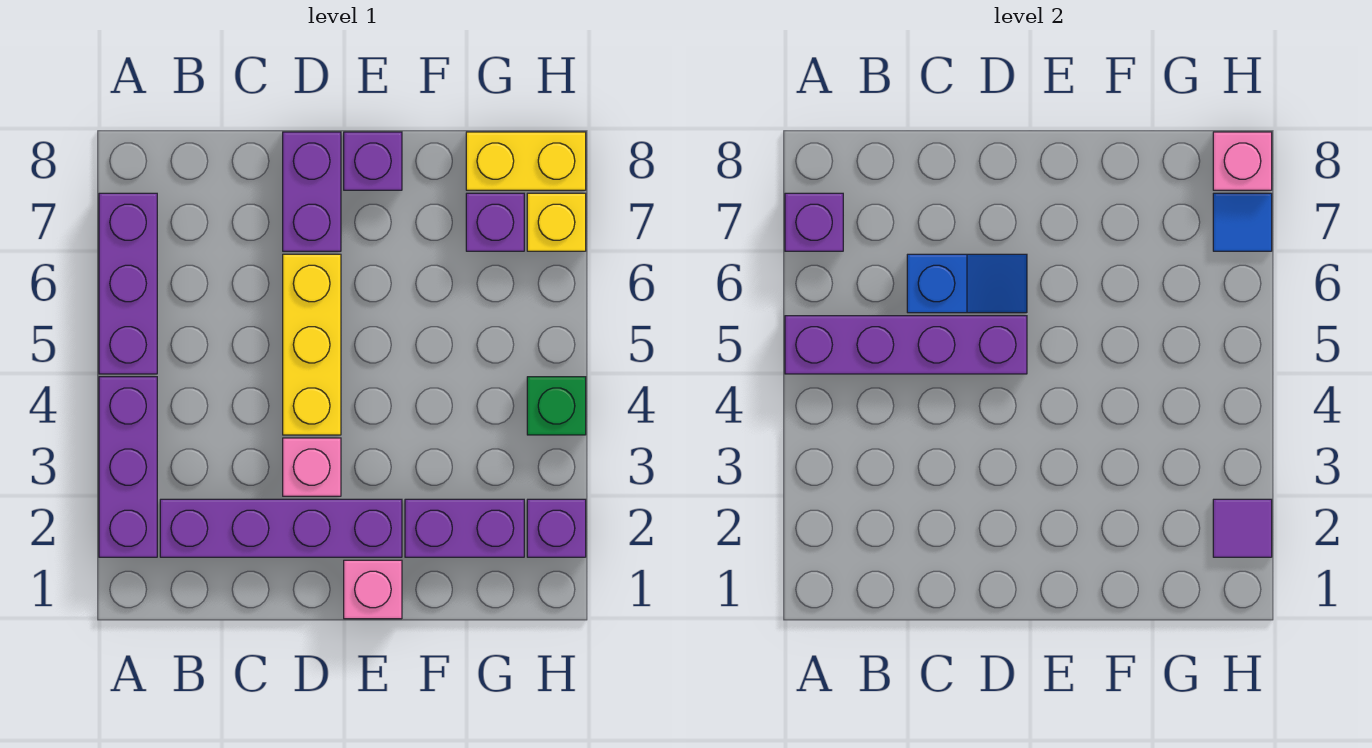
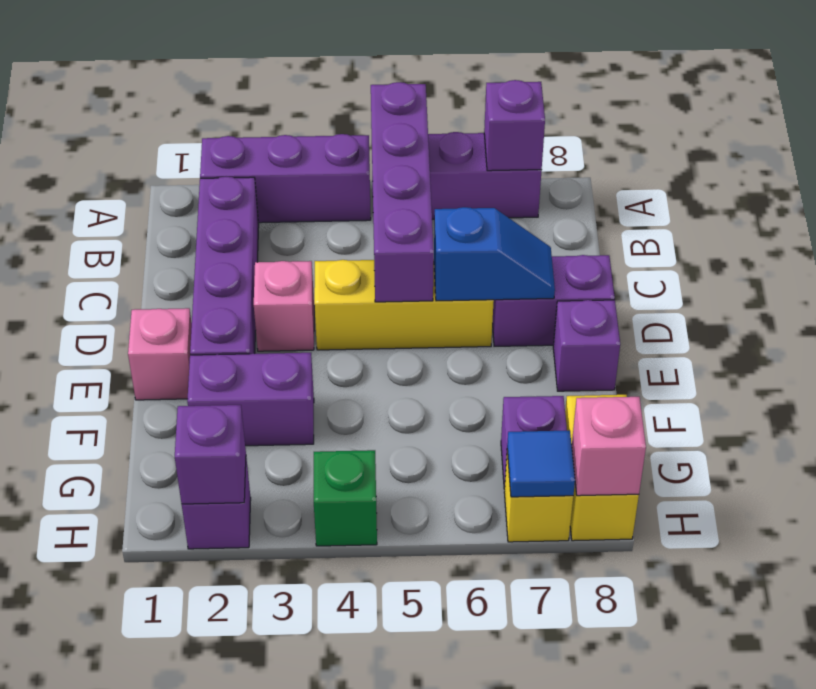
blue slope C6:D6 level 2 top C -> blue slope D6:D7 level 2 top 6
purple brick F2:G2 level 1 -> purple brick F2:F3 level 1
purple tile H2 level 2 -> purple brick H2 level 2

